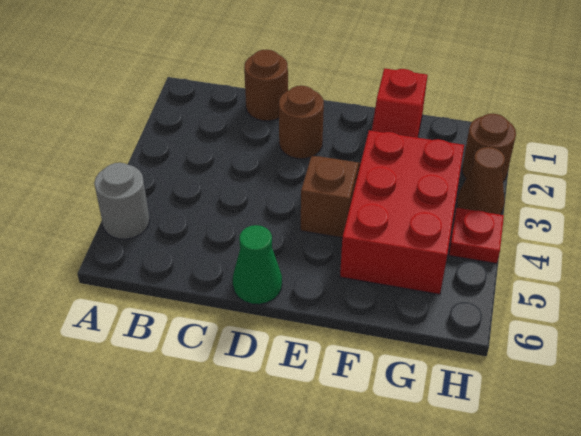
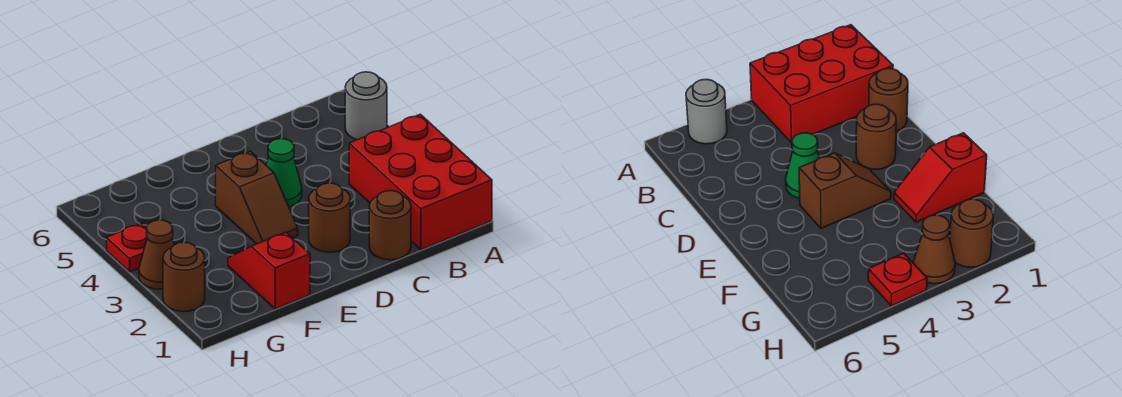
green cone D6 level 1 -> green cone D4 level 1
red brick F3:G5 level 1 -> red brick A1:B3 level 1

